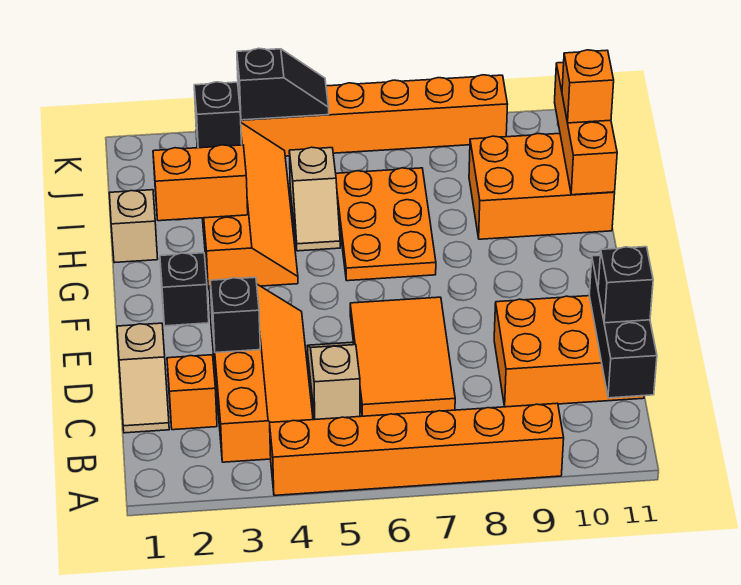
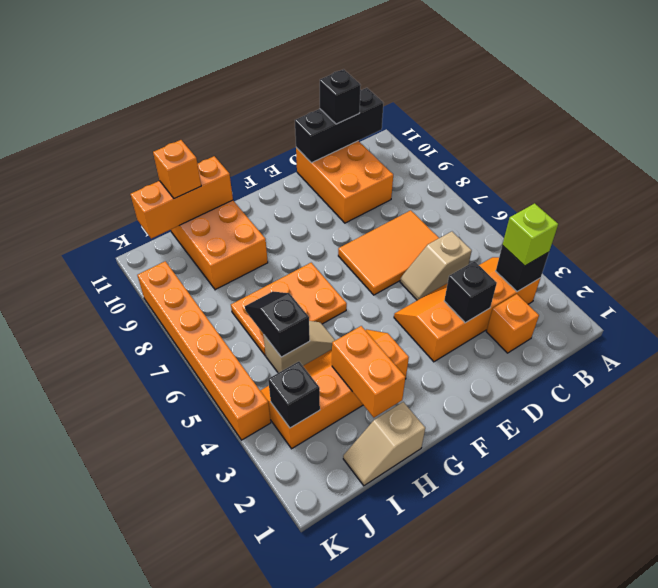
orange brick A4:A9 level 1 -> none
none -> lime brick B3 level 3
tan slope C1:D1 level 1 top D -> none
black brick F2 level 1 -> black brick B3 level 2
black slope K4:K5 level 2 top 4 -> black slope I5:I6 level 2 top 5

